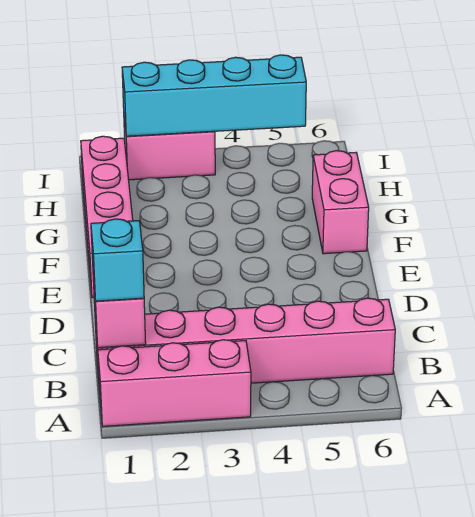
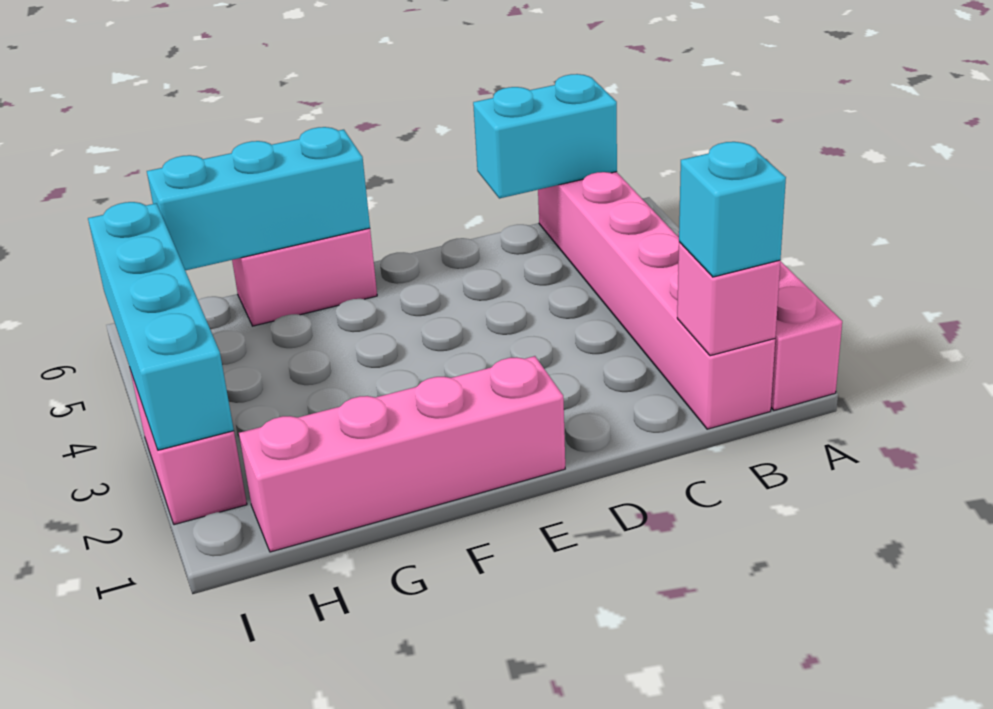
none -> cyan brick B6:C6 level 2
none -> cyan brick F6:H6 level 2

